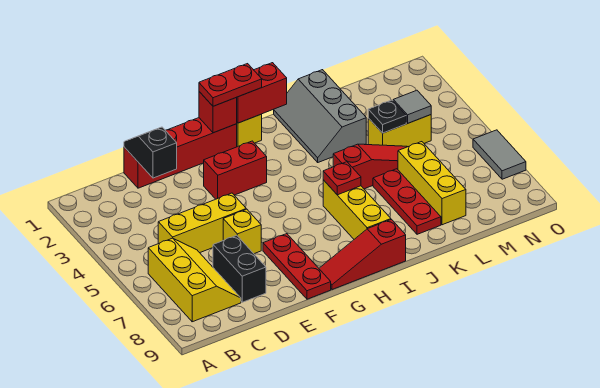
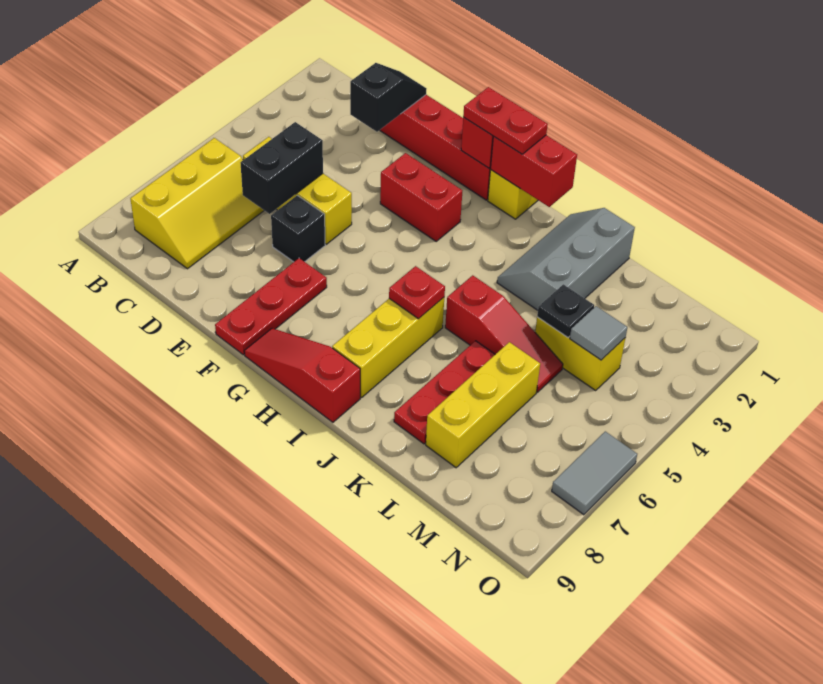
black brick D7:D8 level 1 -> black brick D5:D6 level 2
yellow brick E6 level 1 -> black brick E6 level 1

